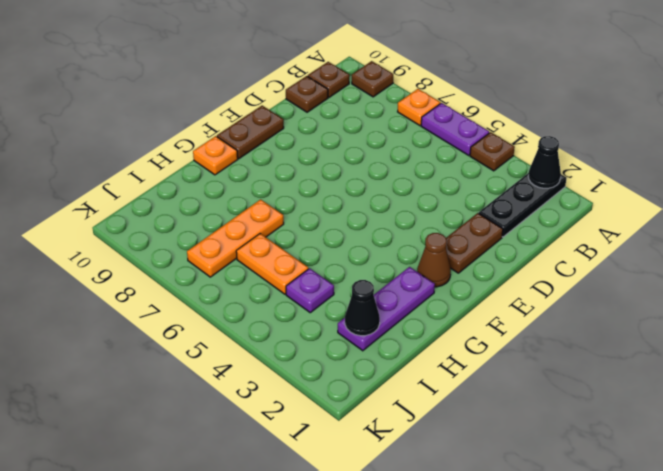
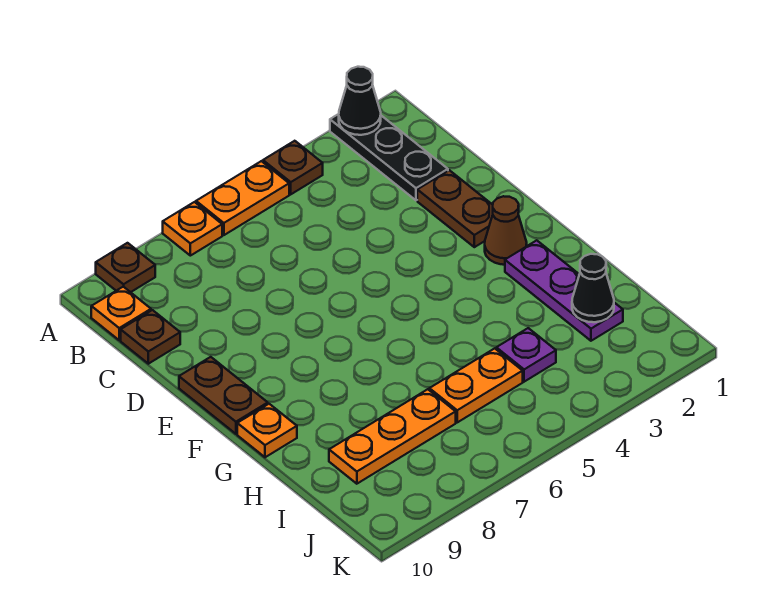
purple plate A5:A6 level 1 -> orange plate A5:A6 level 1
brown plate B10 level 1 -> orange plate B10 level 1
orange plate H7:J7 level 1 -> orange plate I7:I9 level 1

